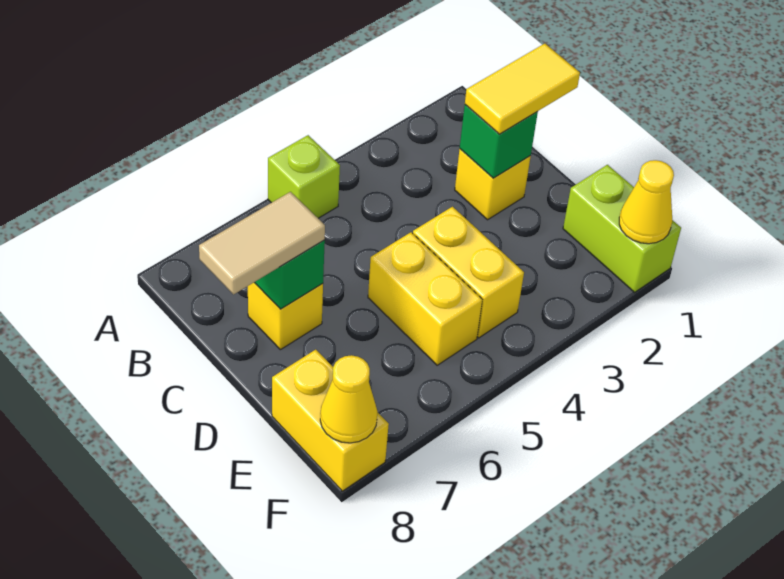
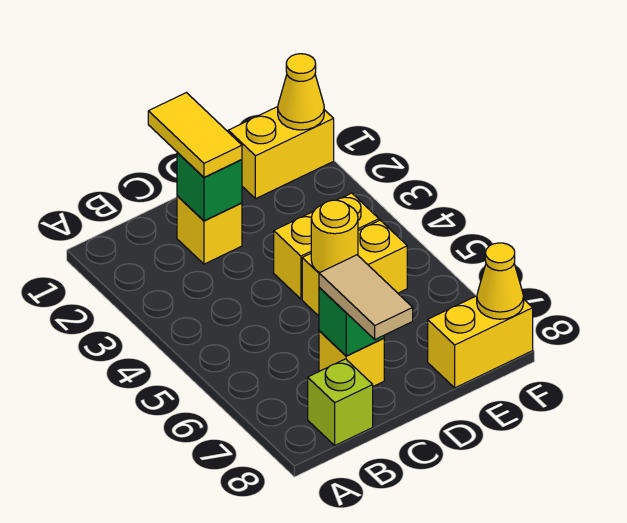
lime brick A5 level 1 -> lime brick B8 level 1
none -> yellow round brick D5 level 2
lime brick E1:F1 level 1 -> yellow brick E1:F1 level 1

